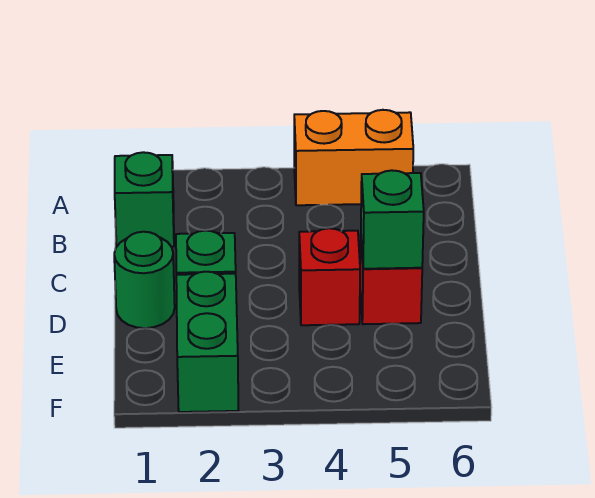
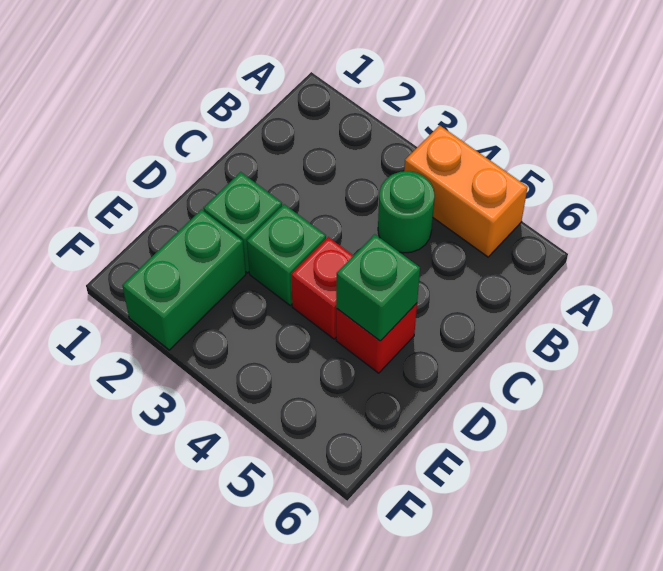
green brick B1 level 1 -> green brick D3 level 1
green round brick D1 level 1 -> green round brick B4 level 1

